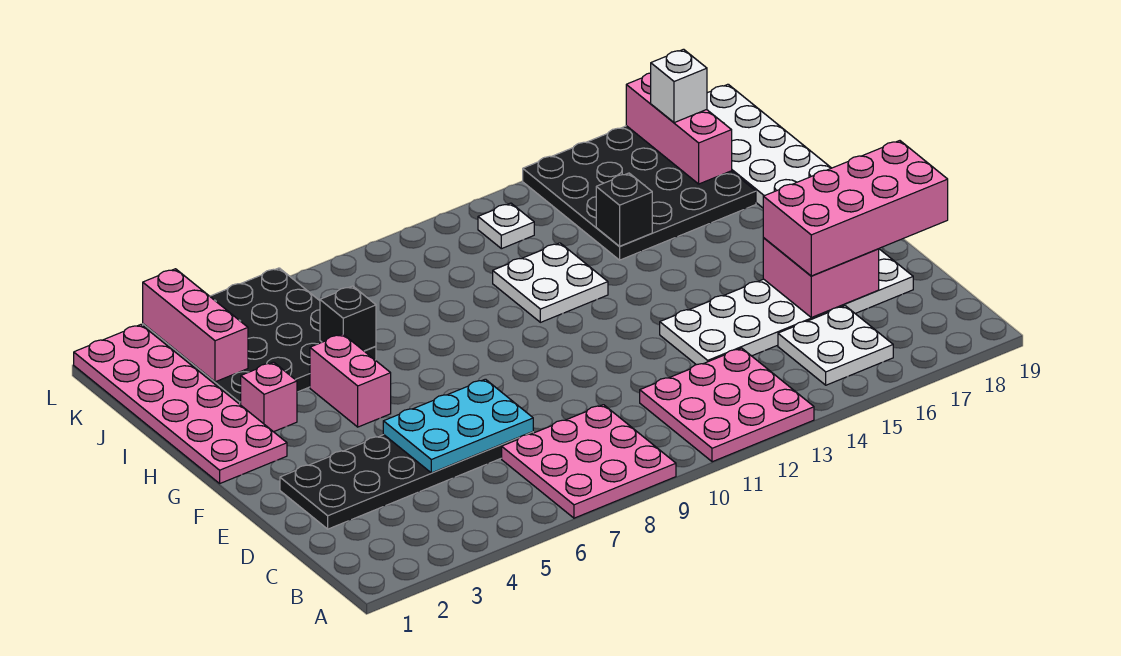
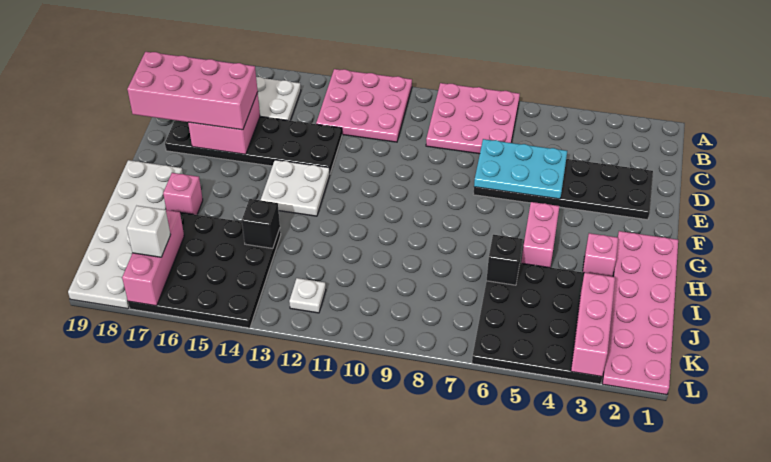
white plate D13:E18 level 1 -> black plate D13:E18 level 1
white plate H11:I12 level 1 -> white plate F13:G14 level 1
none -> pink brick H17 level 1

